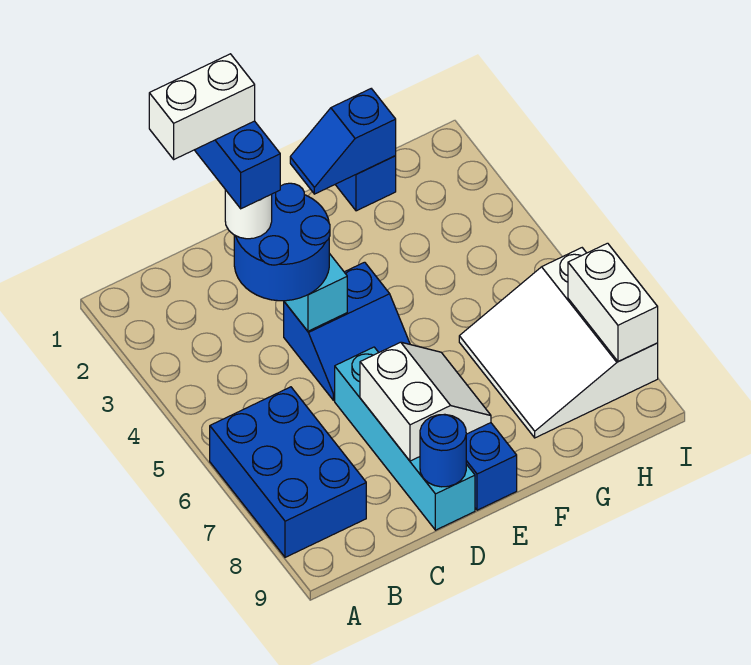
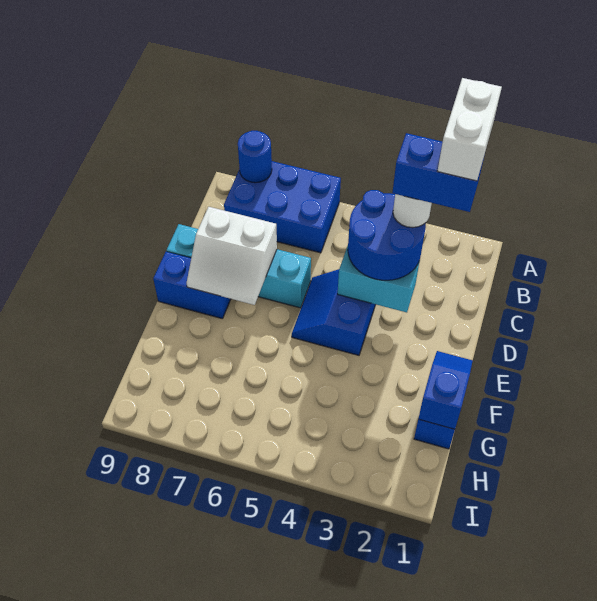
blue round brick D9 level 2 -> blue round brick A8 level 2
white slope G6:I8 level 1 top I -> none
white brick I7:I8 level 2 -> none

